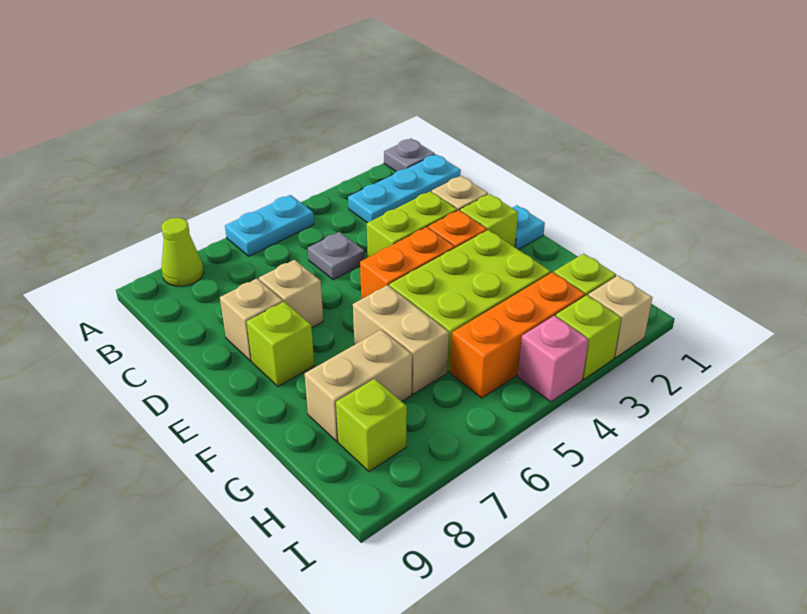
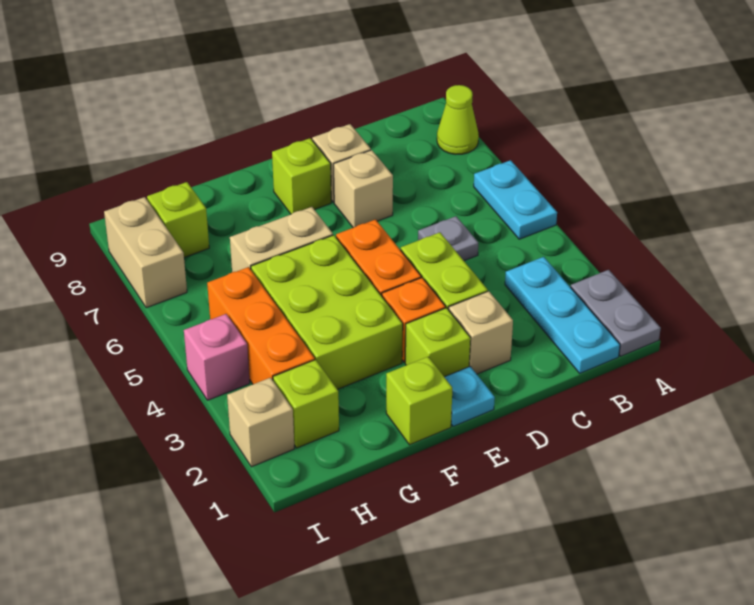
grey plate A1 level 1 -> grey plate A1:A2 level 1
tan brick G7:G8 level 1 -> tan brick I7:I8 level 1
lime brick I3 level 1 -> lime brick F1 level 1

